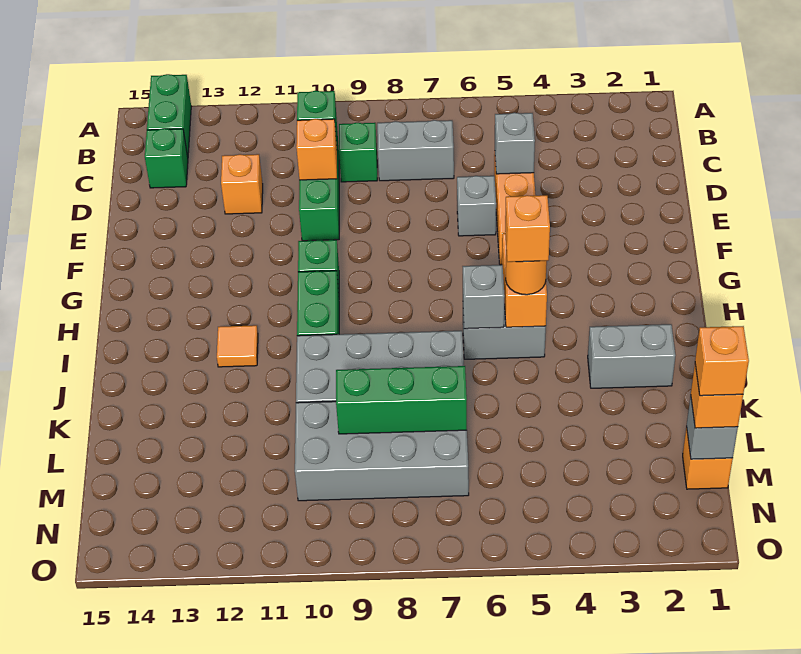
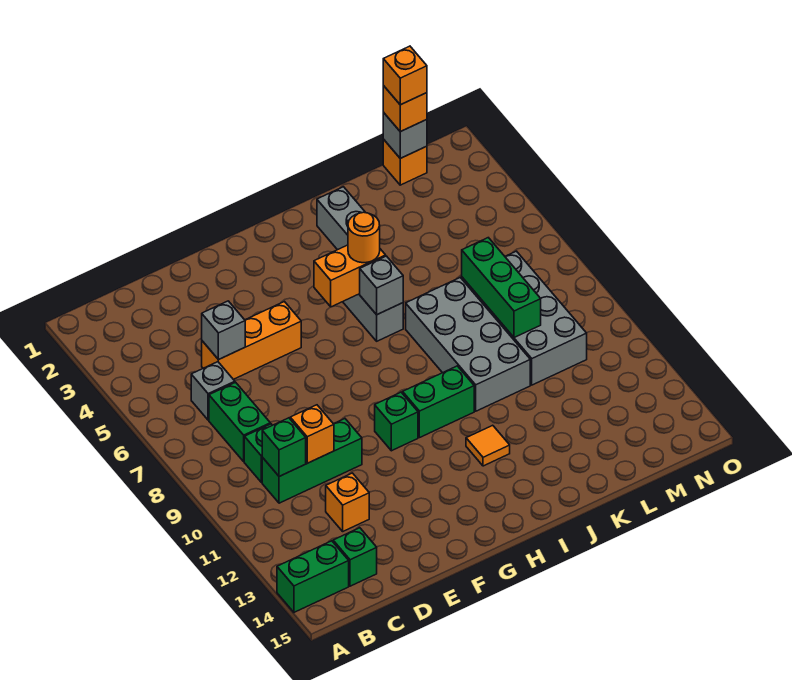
grey brick C7:C8 level 1 -> green brick C7:C8 level 1
grey brick E6 level 1 -> grey brick C6 level 1
orange brick I5 level 4 -> none

